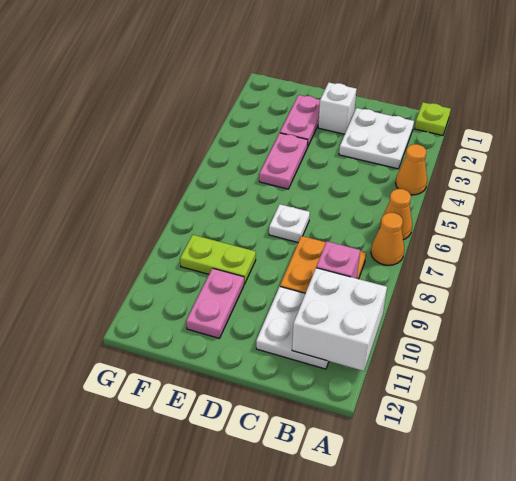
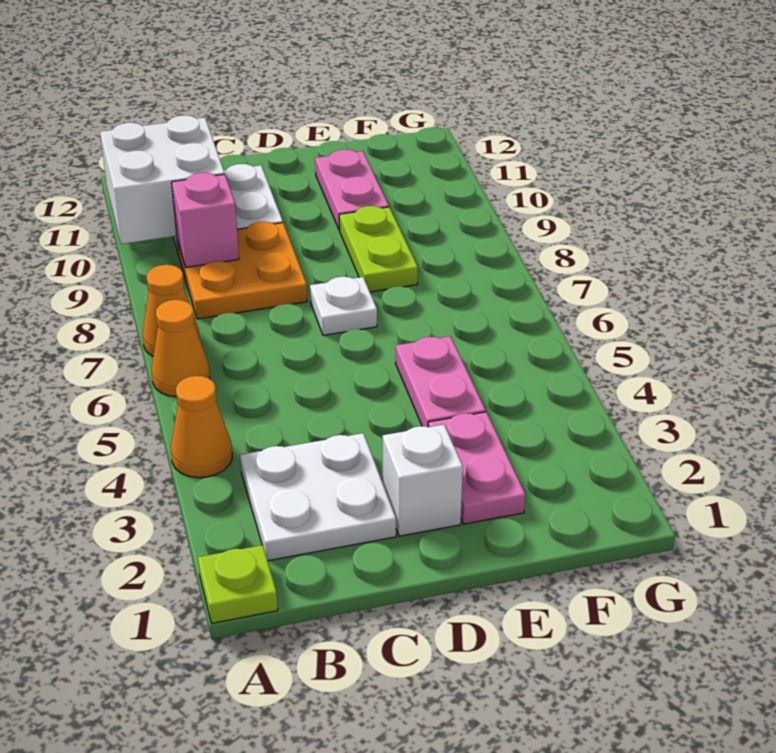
lime plate E9:F9 level 1 -> lime plate E8:E9 level 1

